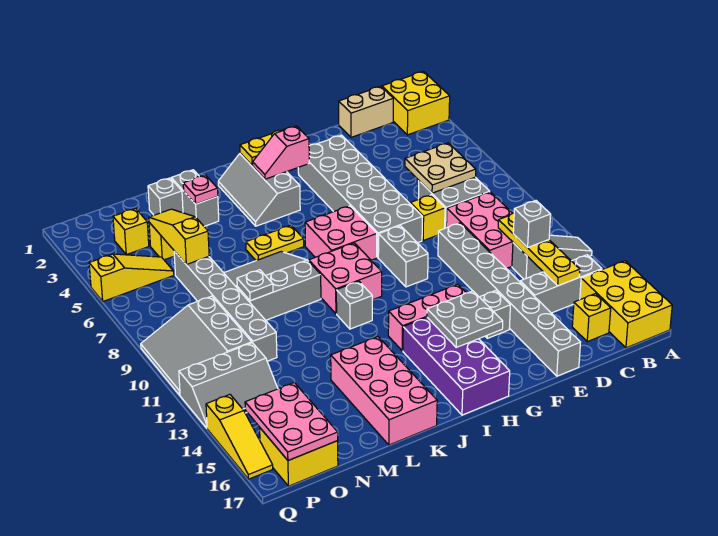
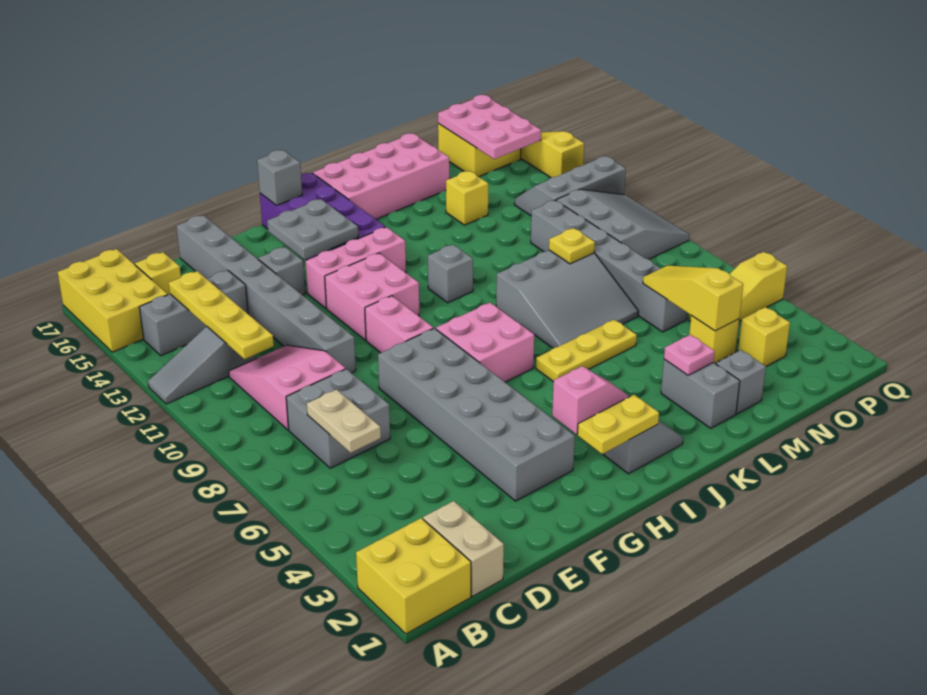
tan brick C1:D1 level 1 -> tan brick C1:C2 level 1
tan plate C6:D7 level 2 -> tan plate C6:C7 level 2
pink brick C9:D11 level 1 -> pink slope C9:D11 level 1 top 9
grey brick C12 level 3 -> grey brick H17 level 2
yellow brick E8 level 1 -> yellow brick M14 level 1
grey brick G9:G10 level 1 -> pink brick G9:G10 level 1
pink brick I9:J10 level 1 -> pink brick G11:H12 level 1
yellow plate J6:K6 level 1 -> yellow plate J6:L6 level 1
pink brick K14:L17 level 1 -> pink brick J16:M17 level 1
grey plate M9 level 2 -> yellow plate M9 level 2
yellow slope N4:N6 level 2 top 6 -> yellow slope N4:N6 level 2 top 4

